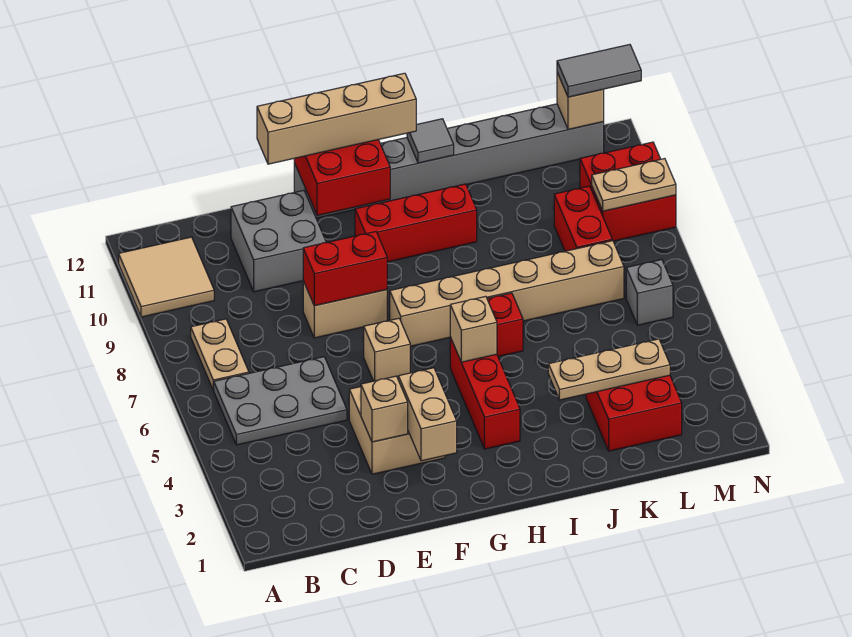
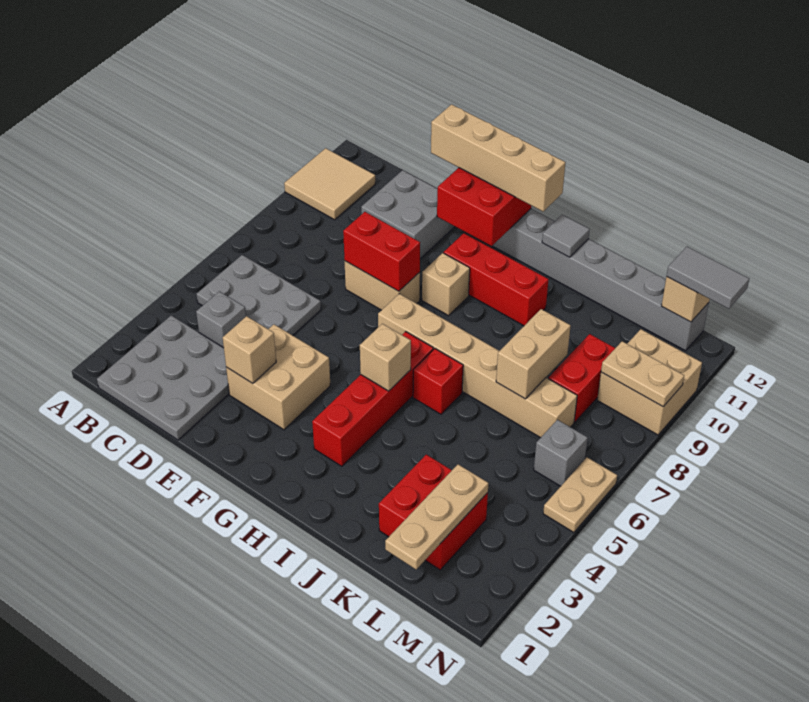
none -> grey plate B1:D3 level 1
tan plate B7:B8 level 1 -> tan plate N5:N6 level 1
none -> grey brick C4 level 1
tan brick F2:F3 level 2 -> tan brick K7:K8 level 2
tan brick F6 level 1 -> tan brick G9 level 1
red brick H3:H5 level 1 -> red brick H3:H6 level 1
tan plate J3:L3 level 2 -> tan plate L1:L3 level 2
red brick M9:N10 level 1 -> tan brick M9:N10 level 1

